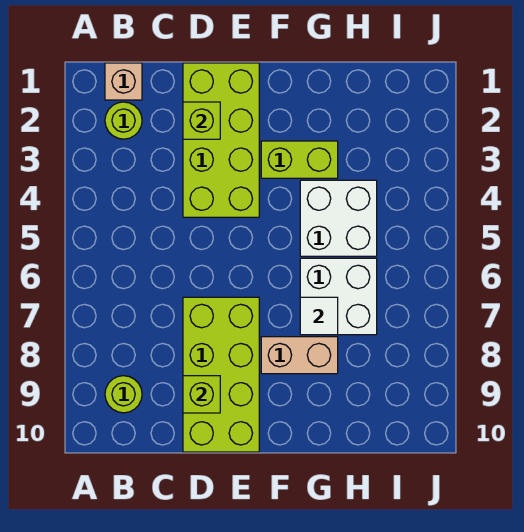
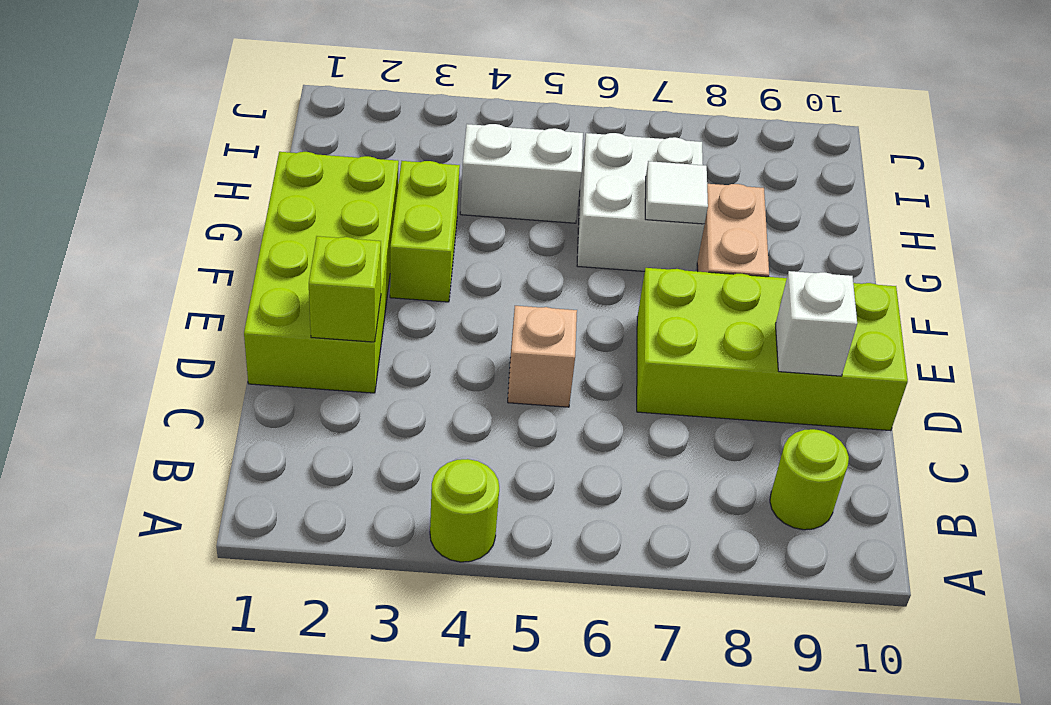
tan brick B1 level 1 -> tan brick D5 level 1
lime round brick B2 level 1 -> lime round brick A4 level 1
lime brick D1:E4 level 1 -> lime brick D1:G2 level 1
lime brick D9 level 2 -> white brick D9 level 2
white brick G4:H5 level 1 -> white brick H4:H5 level 1

